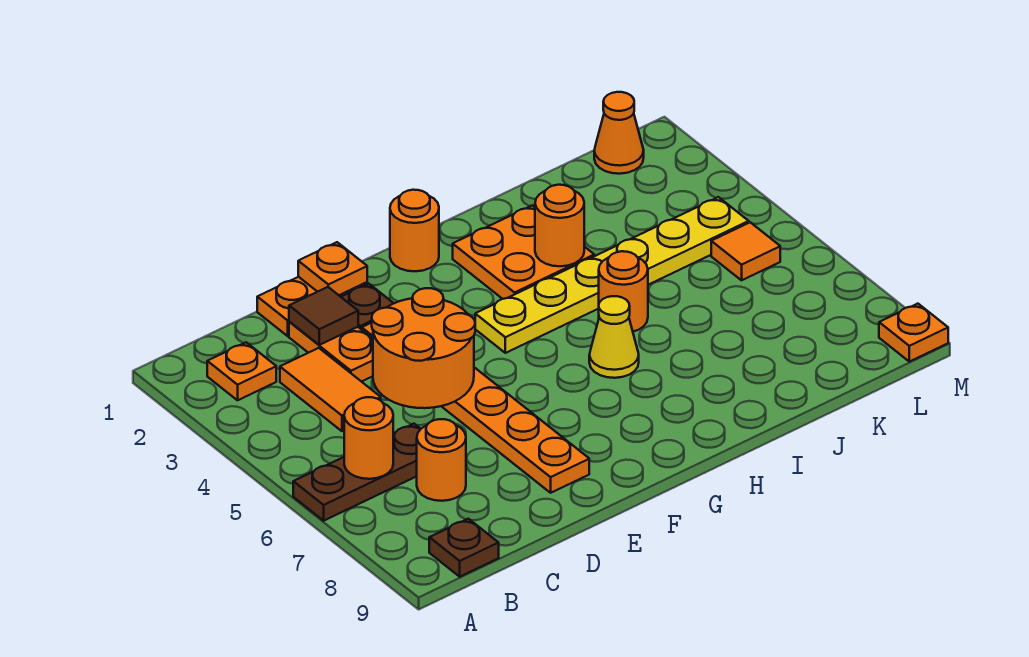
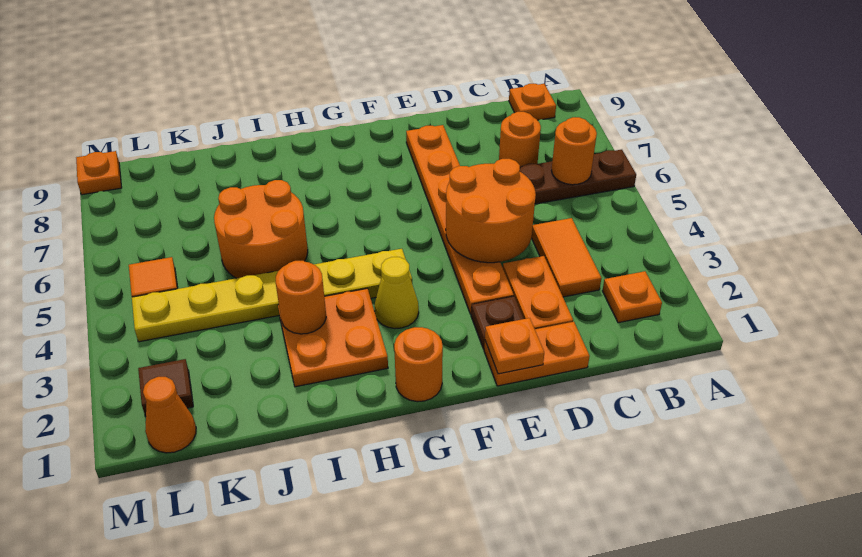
brown plate B9 level 1 -> orange plate B9 level 1
brown tile D2 level 2 -> brown tile L2 level 1
yellow cone H6 level 1 -> yellow cone G3 level 1
orange round brick I5 level 1 -> orange round brick I5:J6 level 1

